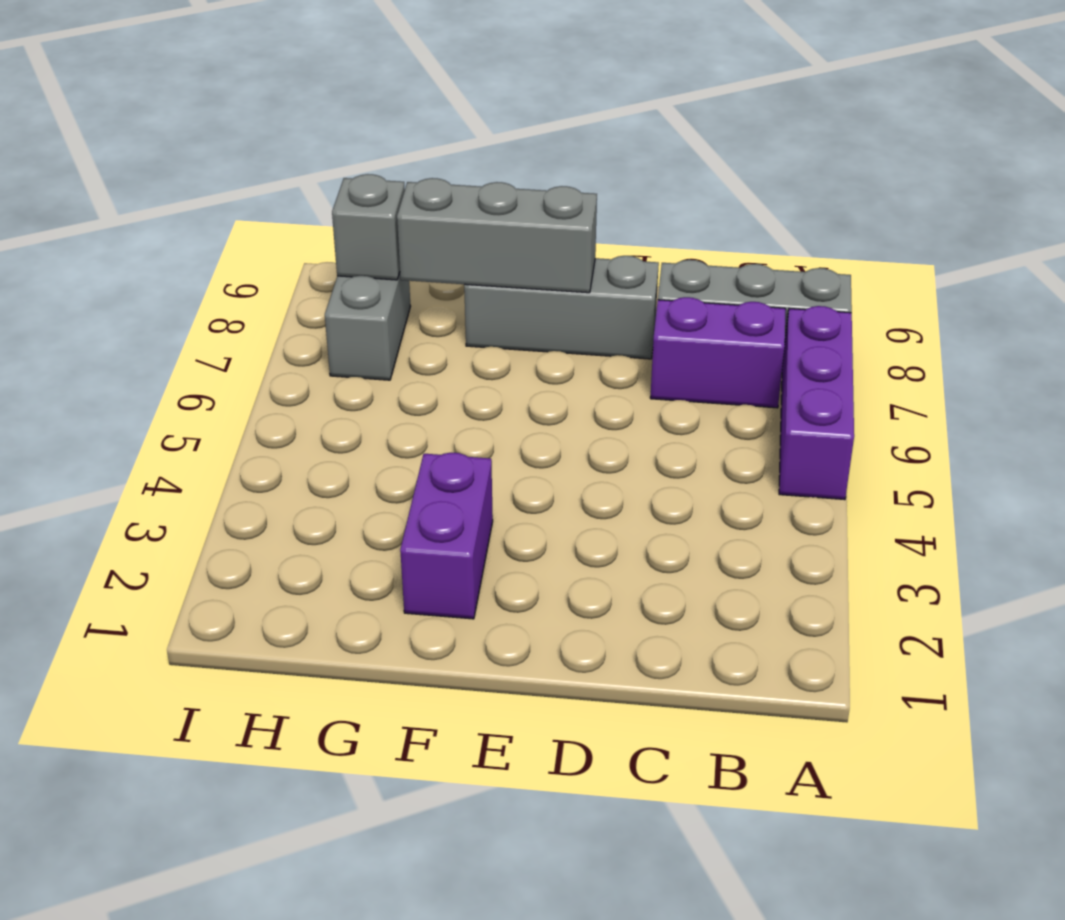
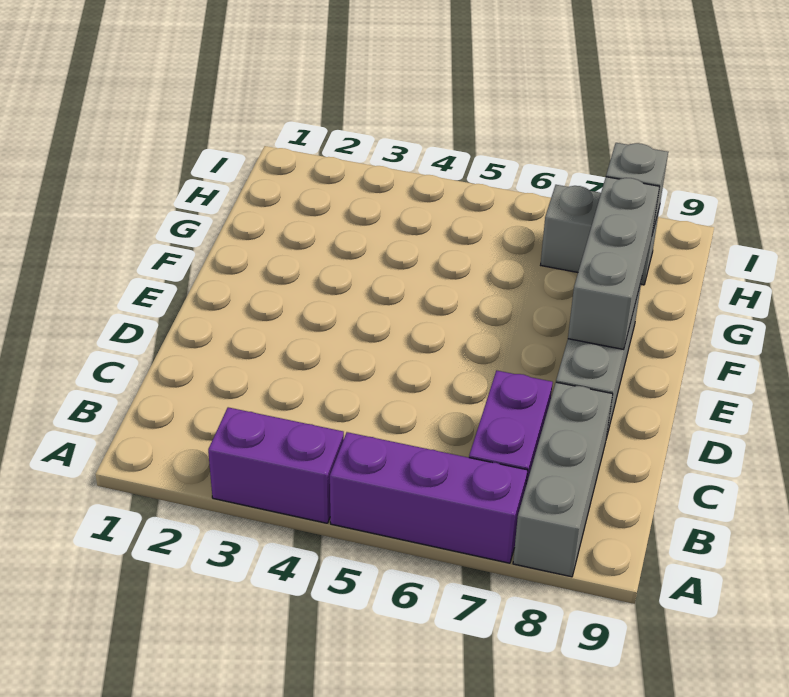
purple brick F2:F3 level 1 -> purple brick A3:A4 level 1

